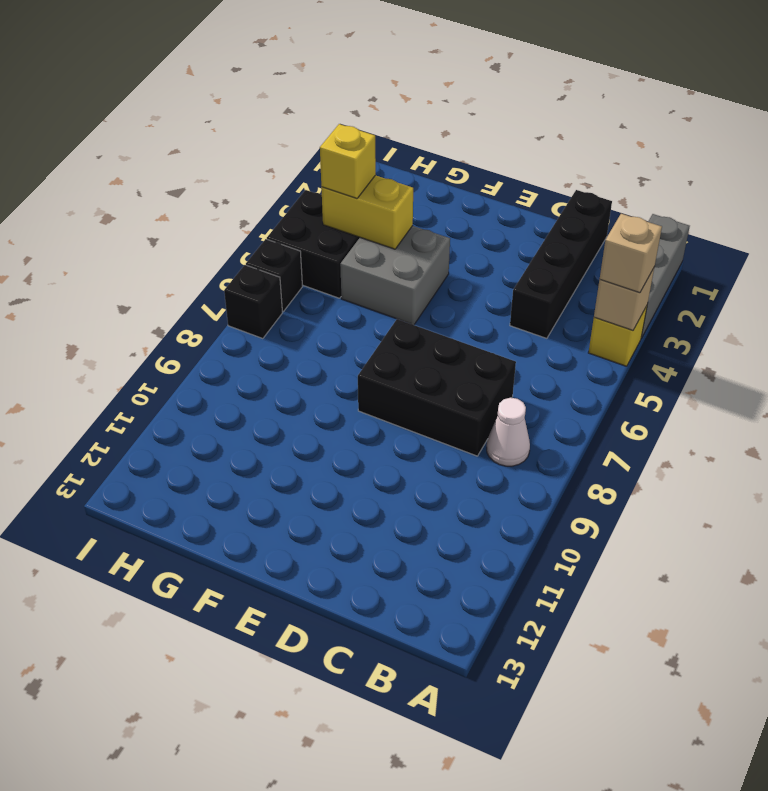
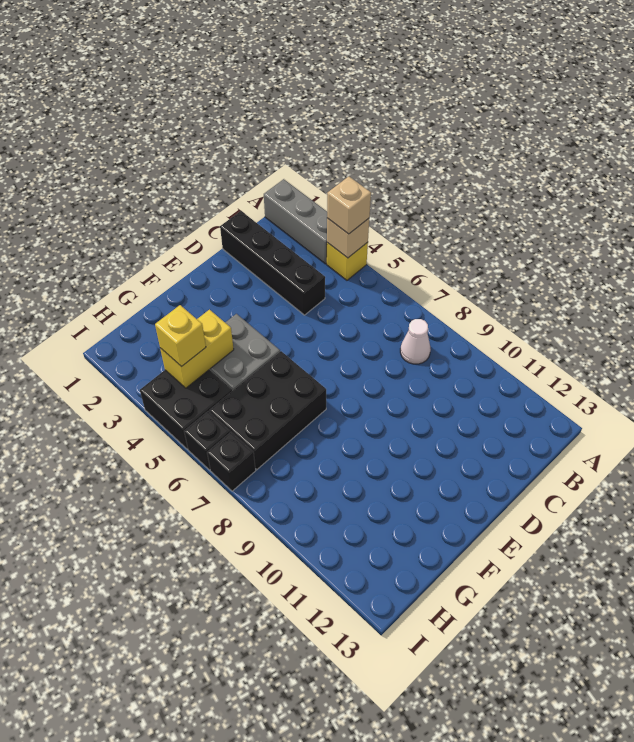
black brick C7:E8 level 1 -> black brick F6:H7 level 1

